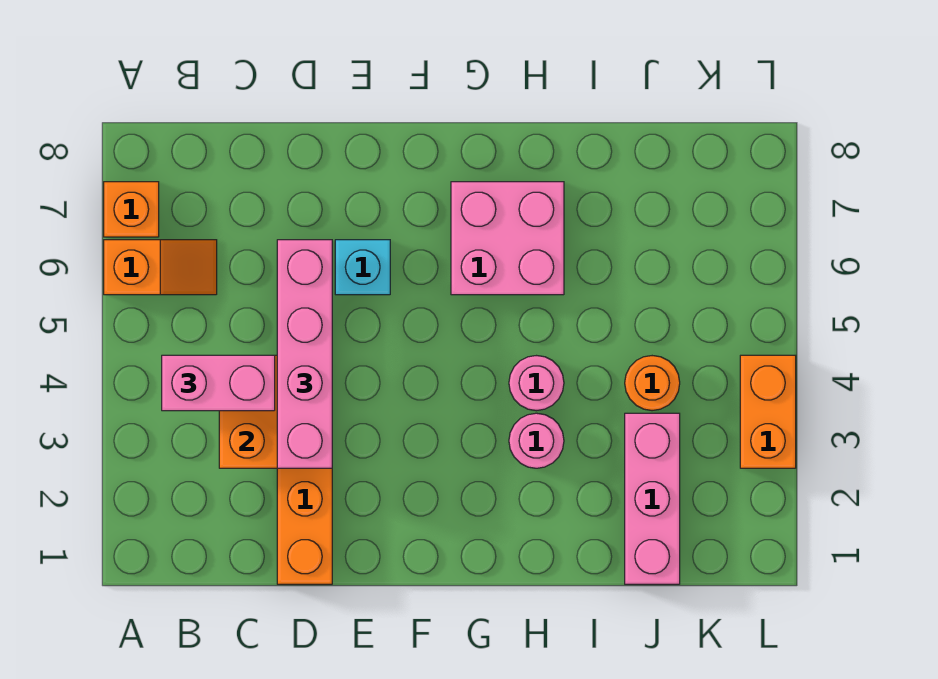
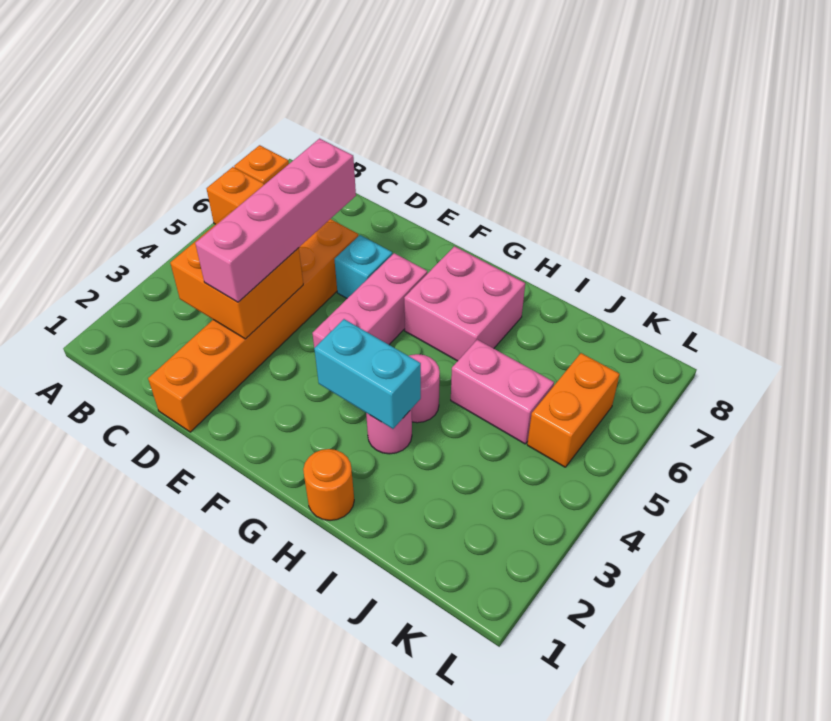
pink brick B4:C4 level 3 -> pink brick I5:J5 level 1
none -> cyan brick G3:H3 level 2
pink brick J1:J3 level 1 -> pink brick F4:F6 level 1
orange round brick J4 level 1 -> orange round brick H1 level 1
orange brick L3:L4 level 1 -> orange brick K5:K6 level 1

